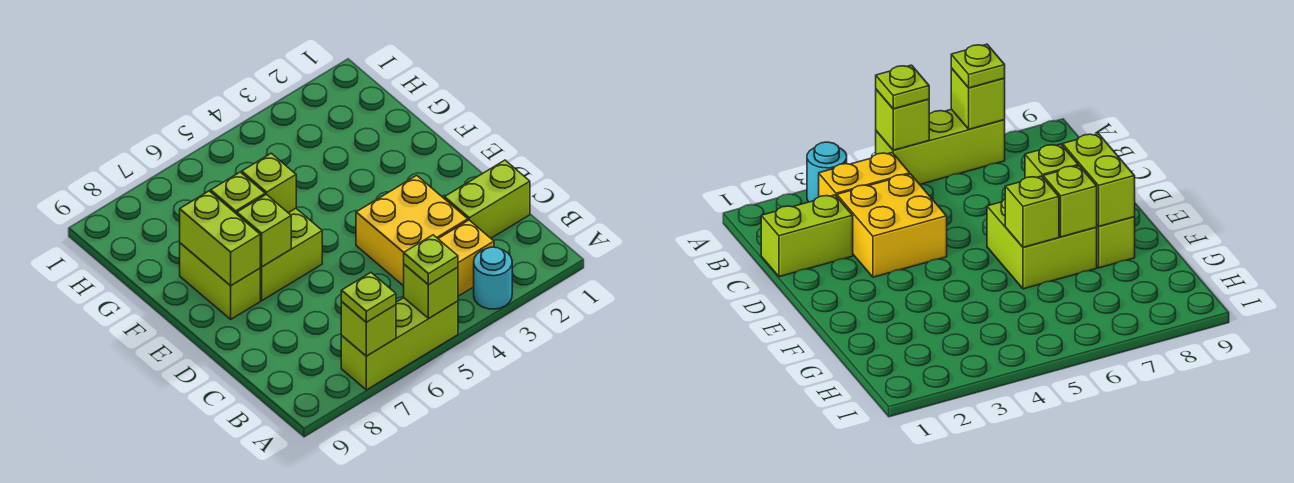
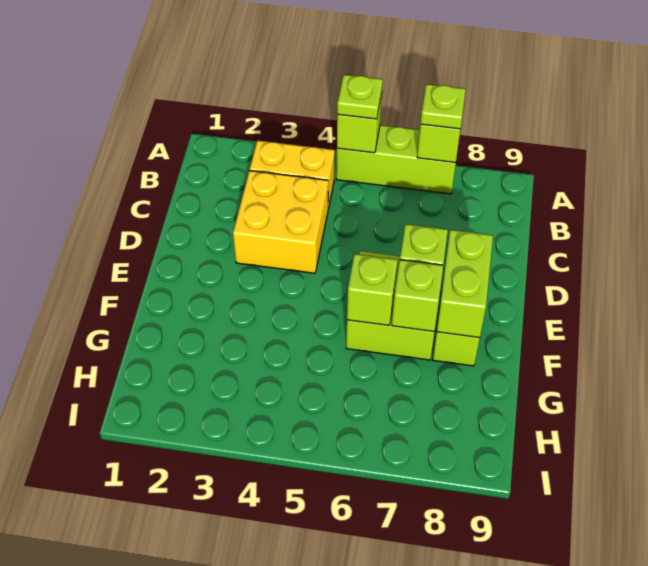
cyan round brick A3 level 1 -> none
lime brick C1:C2 level 1 -> none

